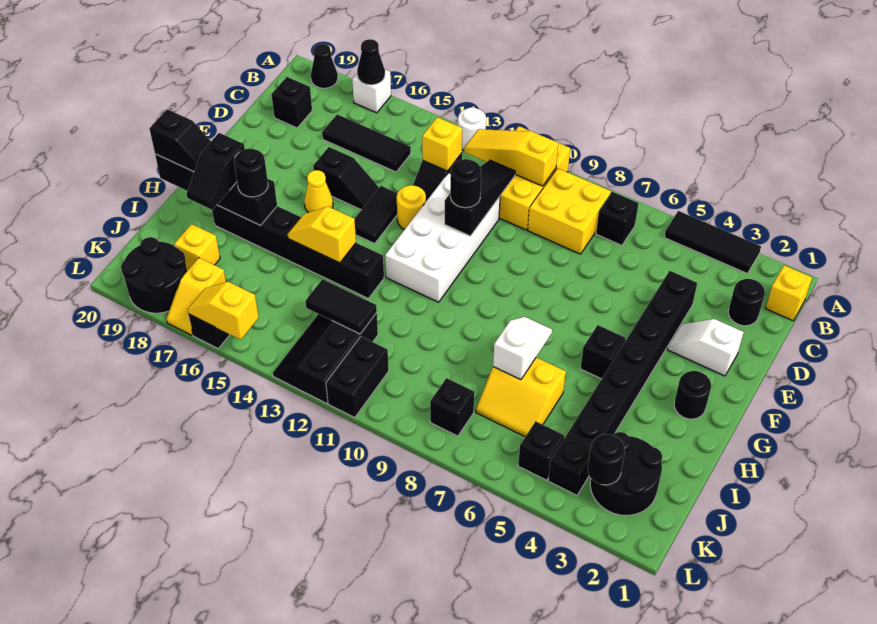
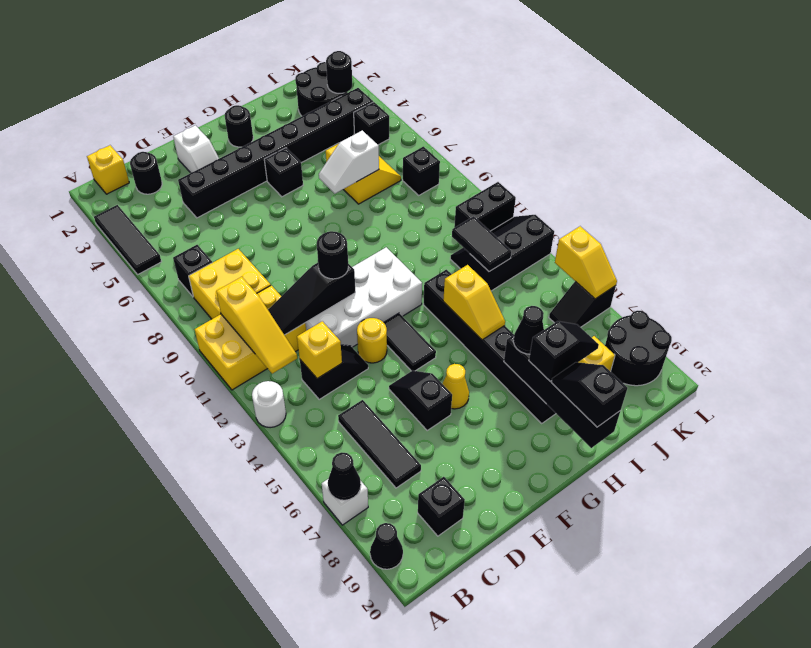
black tile E14:F14 level 1 -> black tile F13:F14 level 1
black round brick H17 level 3 -> black cone H17 level 3
black slope J12:L13 level 1 top 12 -> black slope J12:L13 level 1 top 13
yellow slope K17:L17 level 1 top K -> none

